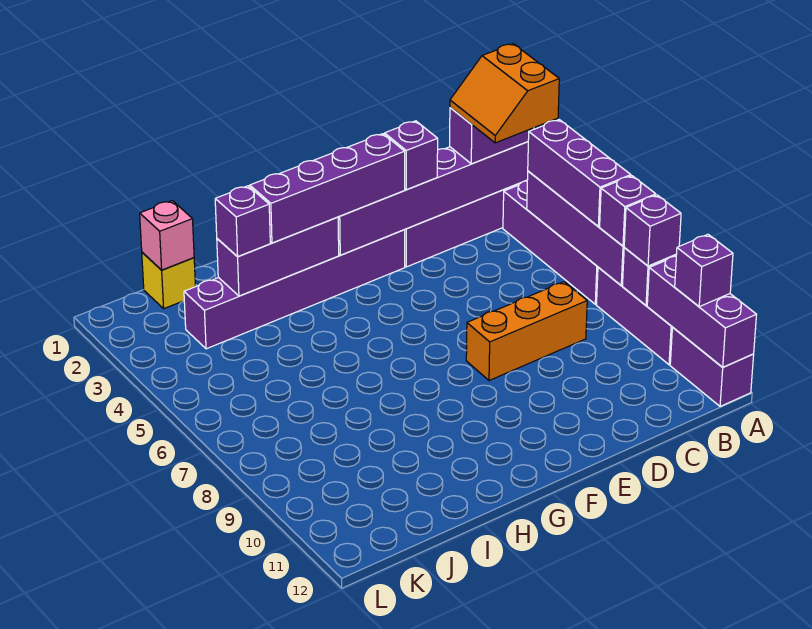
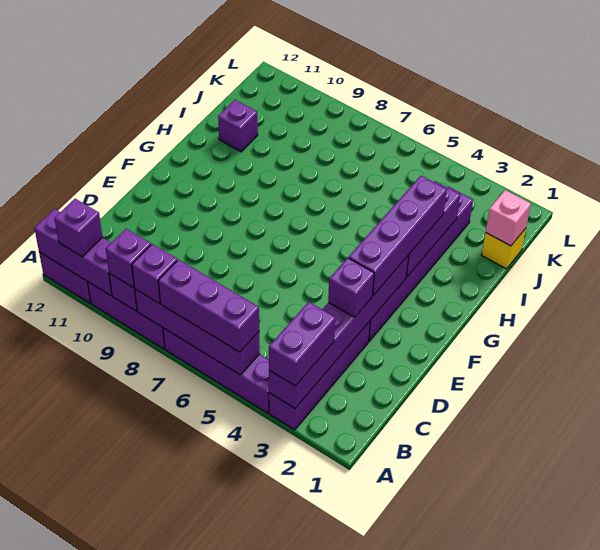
orange slope A3:B4 level 4 top A -> none
orange brick C8:E8 level 1 -> none
purple brick I3 level 3 -> purple brick I11 level 1

